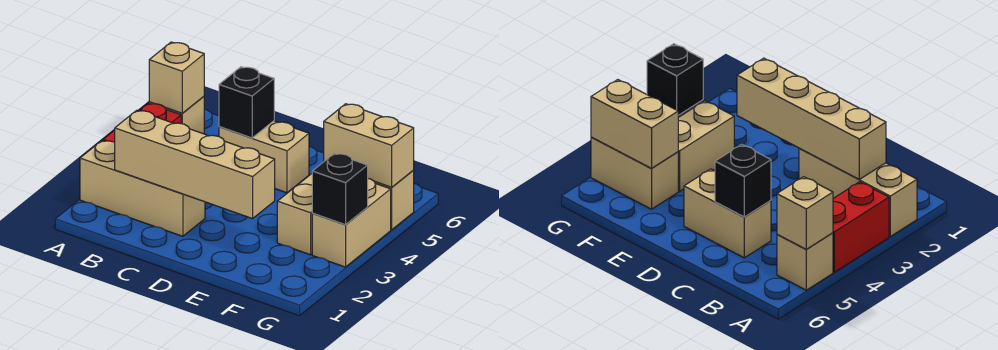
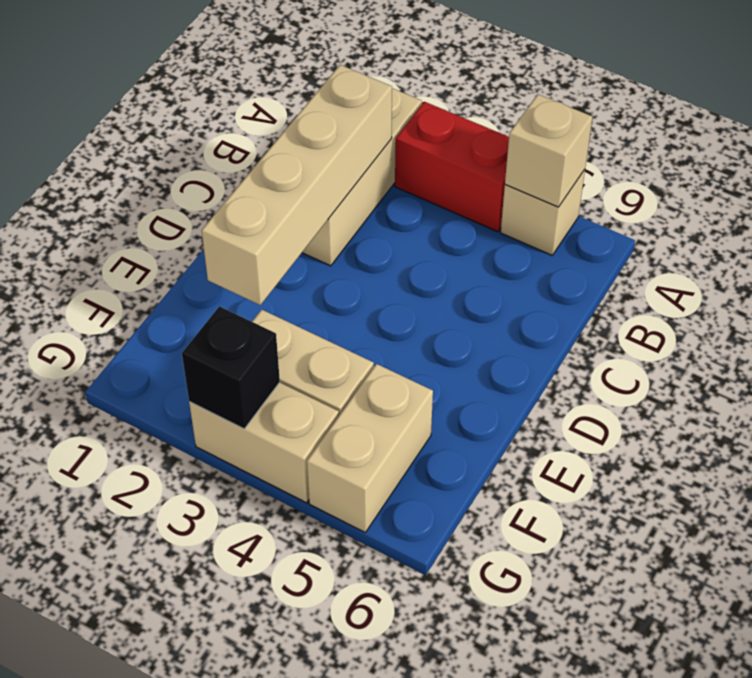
tan brick C5:D5 level 1 -> none
black brick C5 level 2 -> none
tan brick F5:G5 level 2 -> none

